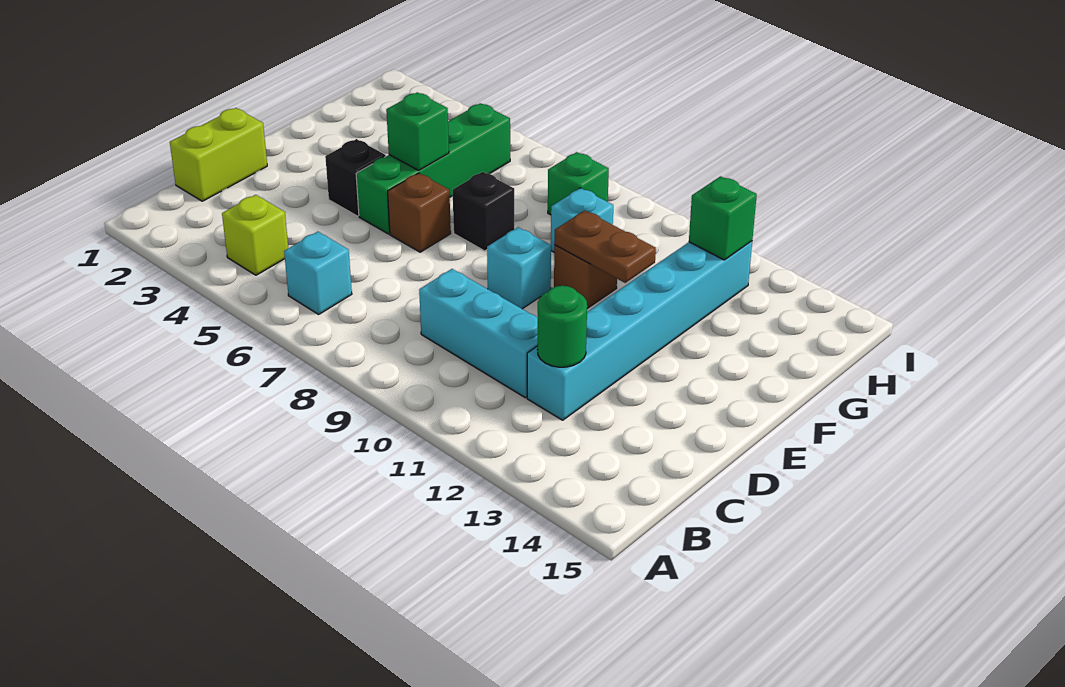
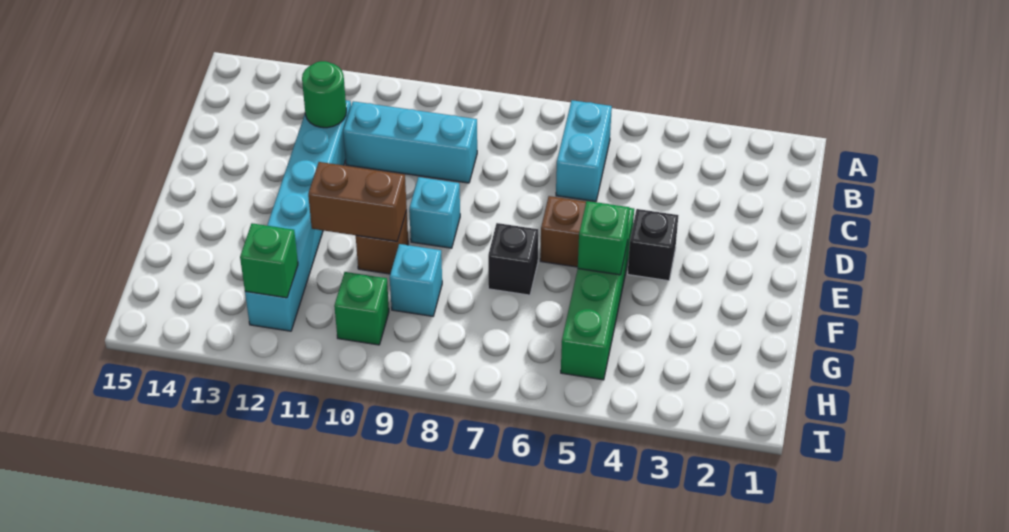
lime brick B4 level 1 -> none
cyan brick B6 level 1 -> cyan brick B6:C6 level 1
lime brick C1:D1 level 1 -> none
brown plate F10:F11 level 2 -> brown brick F10:F11 level 2
green brick H8 level 1 -> green brick H10 level 1

